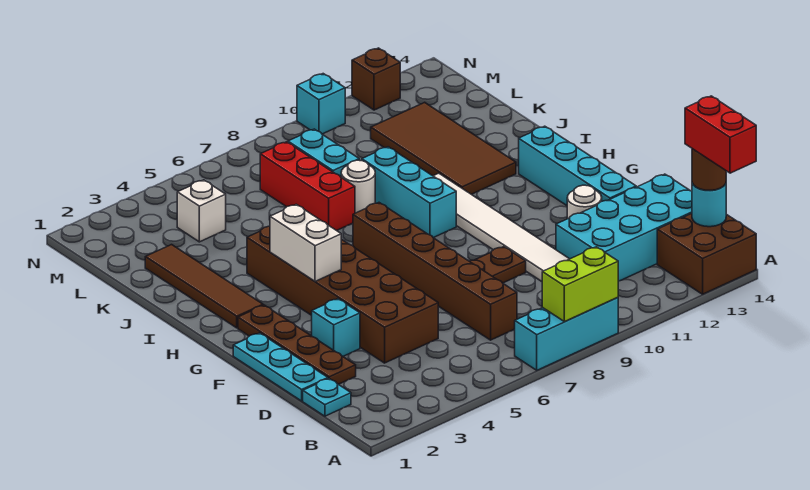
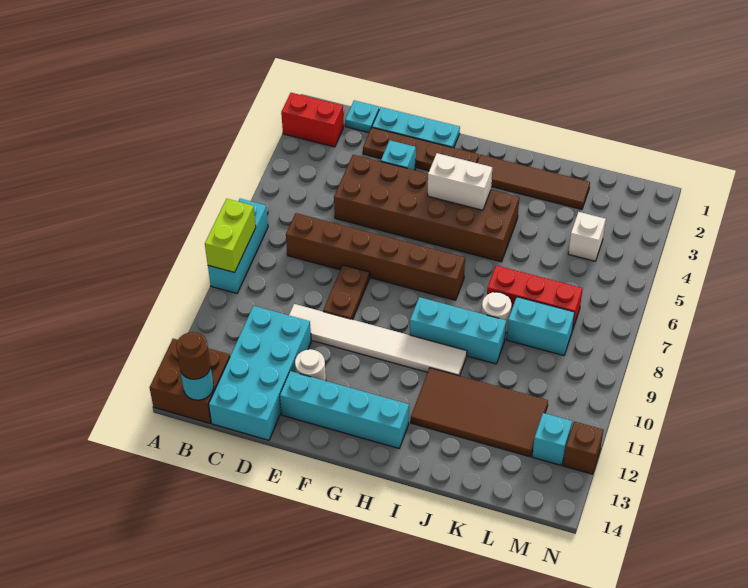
red brick A14:B14 level 4 -> red brick A2:B2 level 1
cyan brick N10 level 1 -> cyan brick M12 level 1

